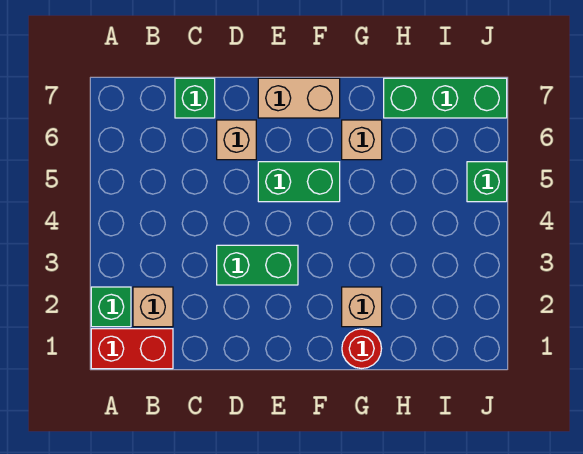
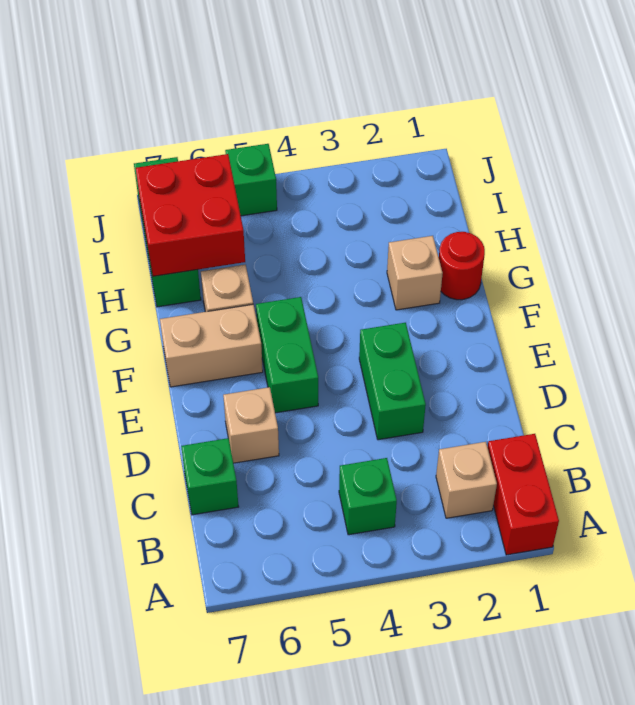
green brick A2 level 1 -> green brick B4 level 1
tan brick E7:F7 level 1 -> tan brick F6:F7 level 1
none -> red brick H6:I7 level 2

